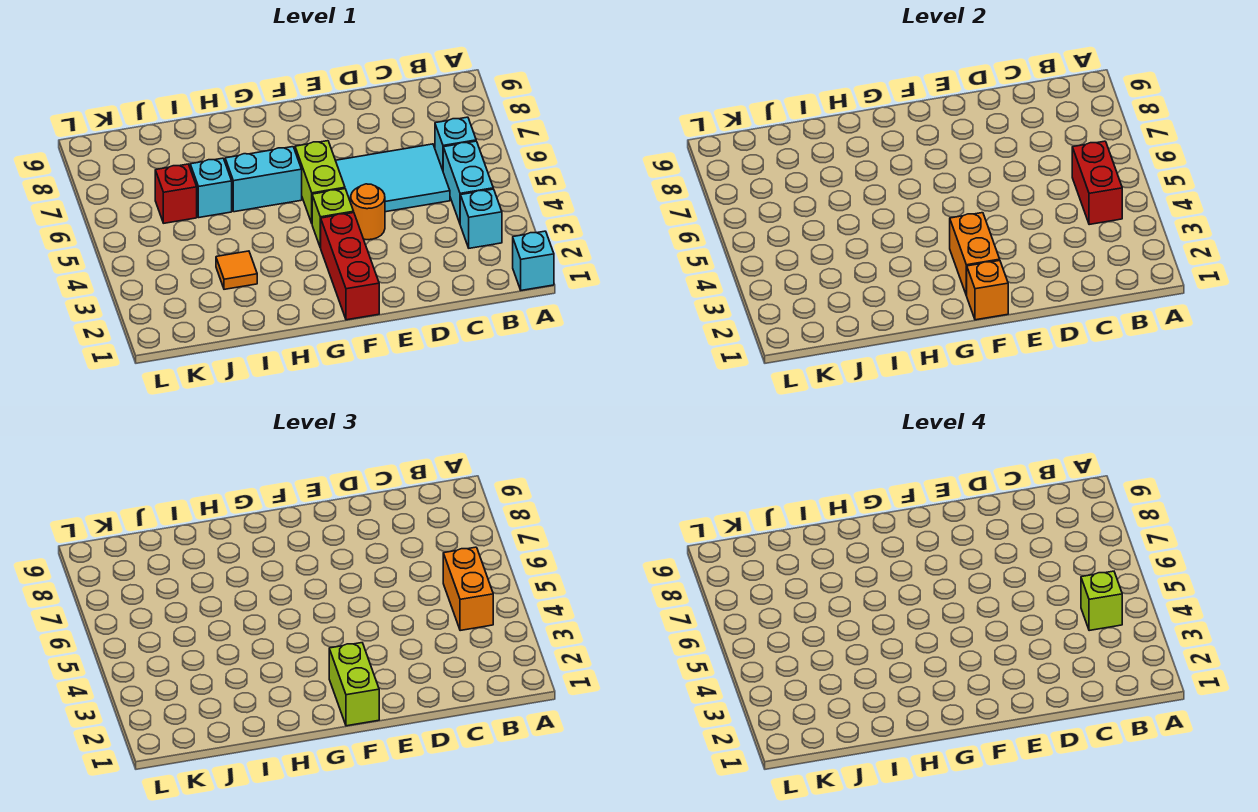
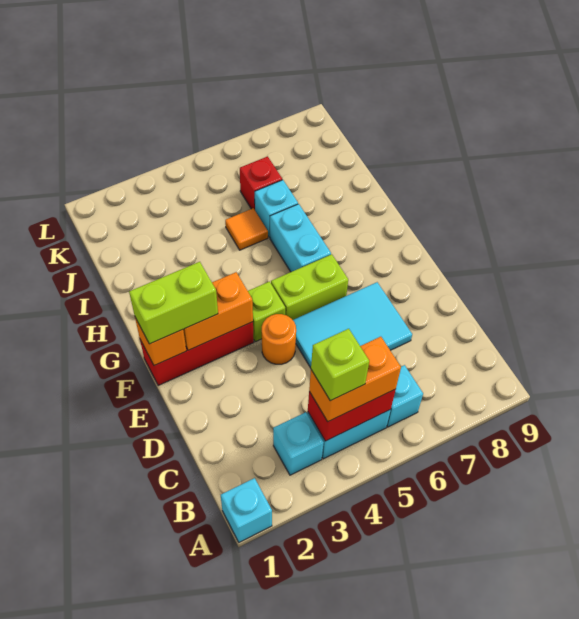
cyan tile C5:E6 level 1 -> cyan tile D5:E7 level 1
orange tile I3 level 1 -> orange tile I5 level 1

